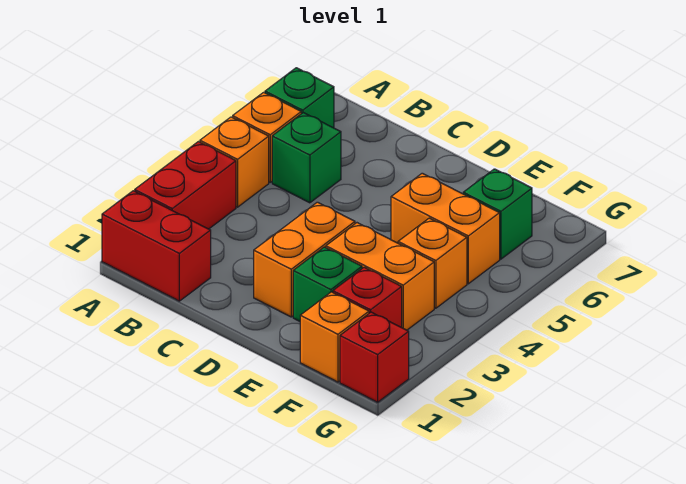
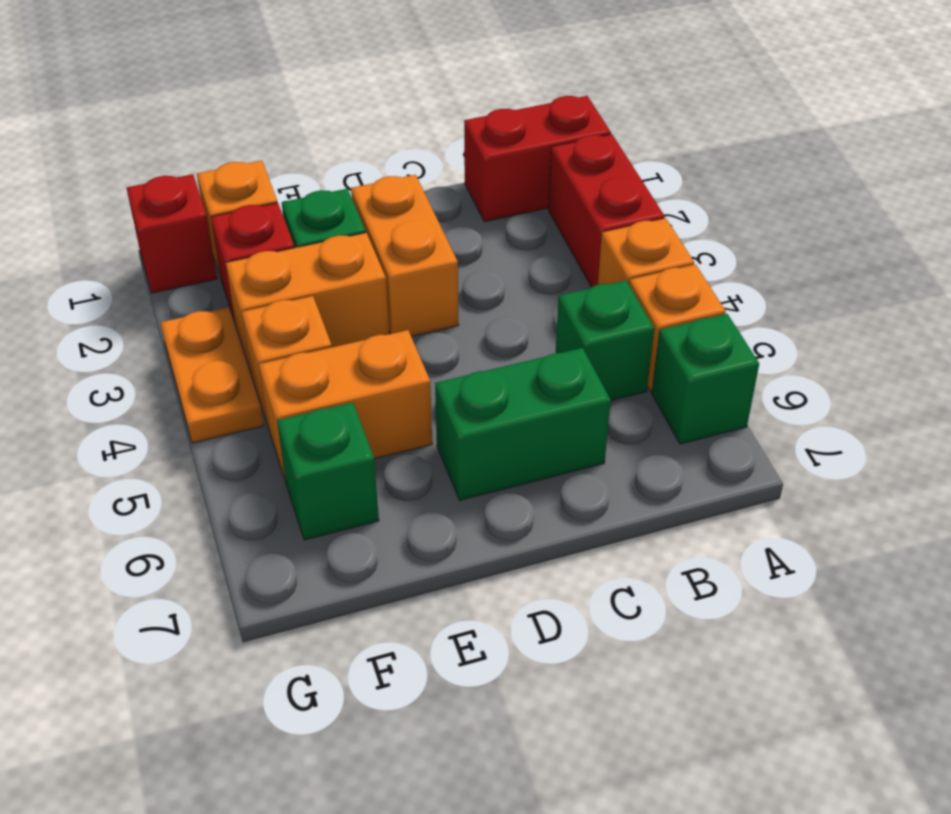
none -> green brick C6:D6 level 1
none -> orange plate G3:G4 level 1

